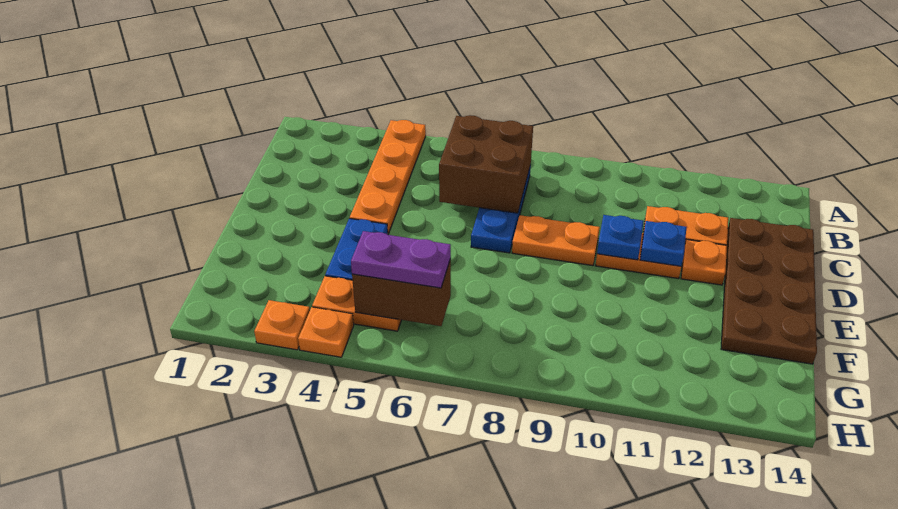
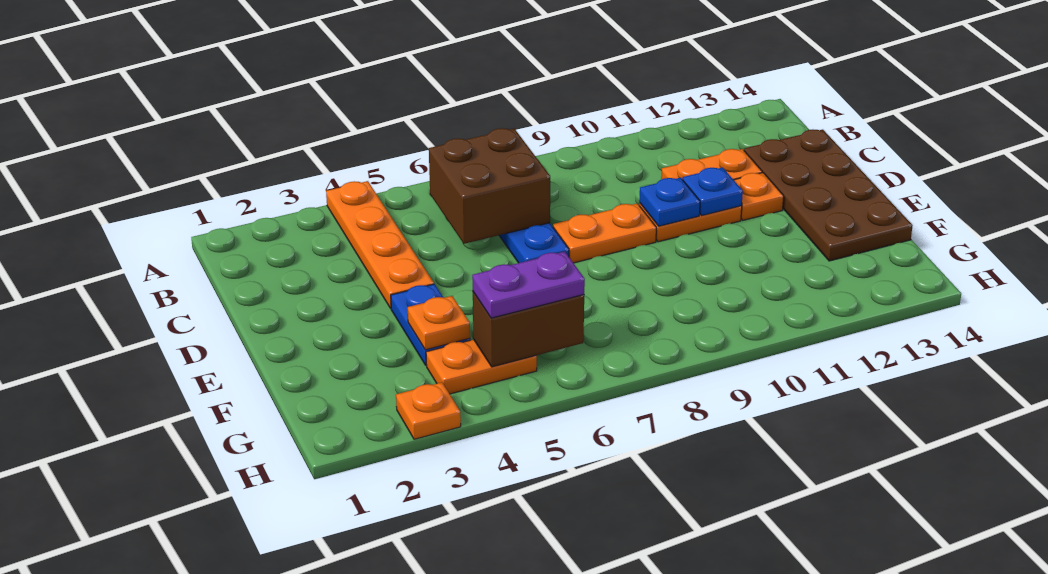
orange plate H4 level 1 -> orange plate F4 level 2

